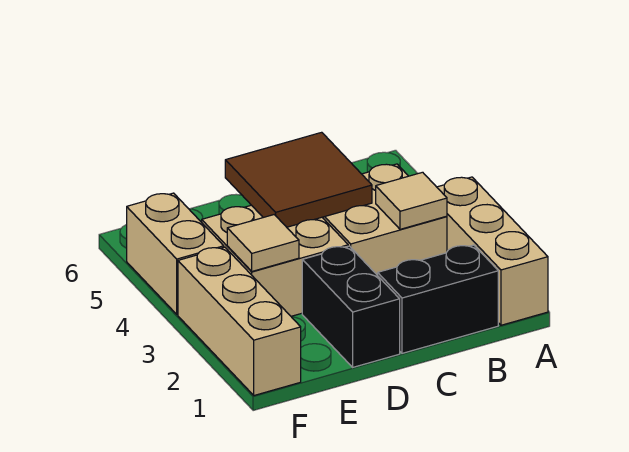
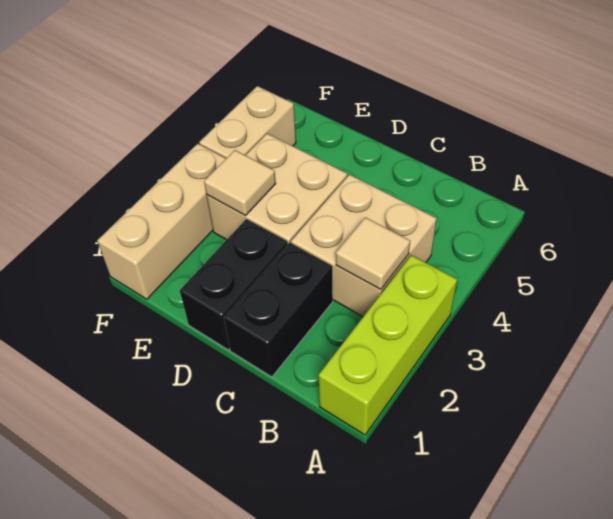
tan brick A1:A3 level 1 -> lime brick A1:A3 level 1
black brick B1:C1 level 1 -> black brick C1:C2 level 1
brown tile C4:D5 level 2 -> none

